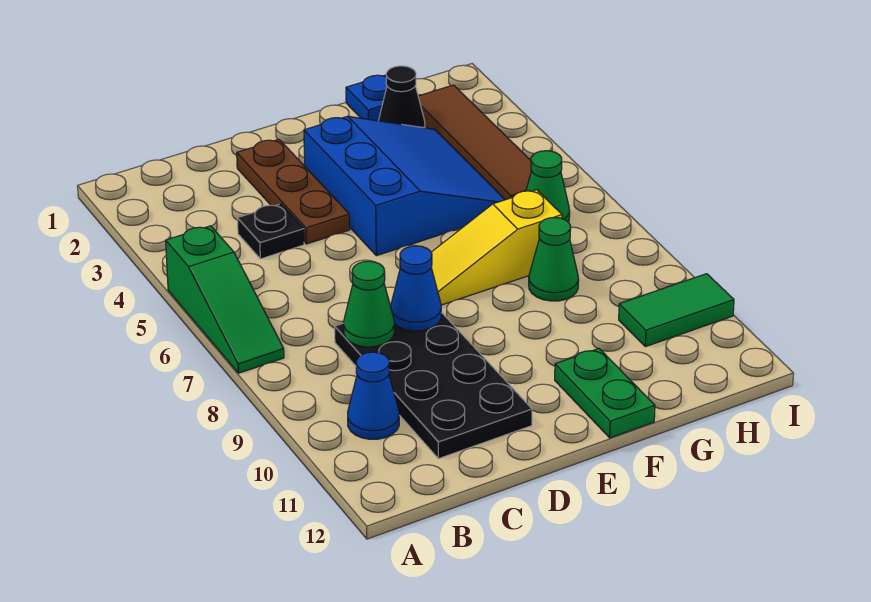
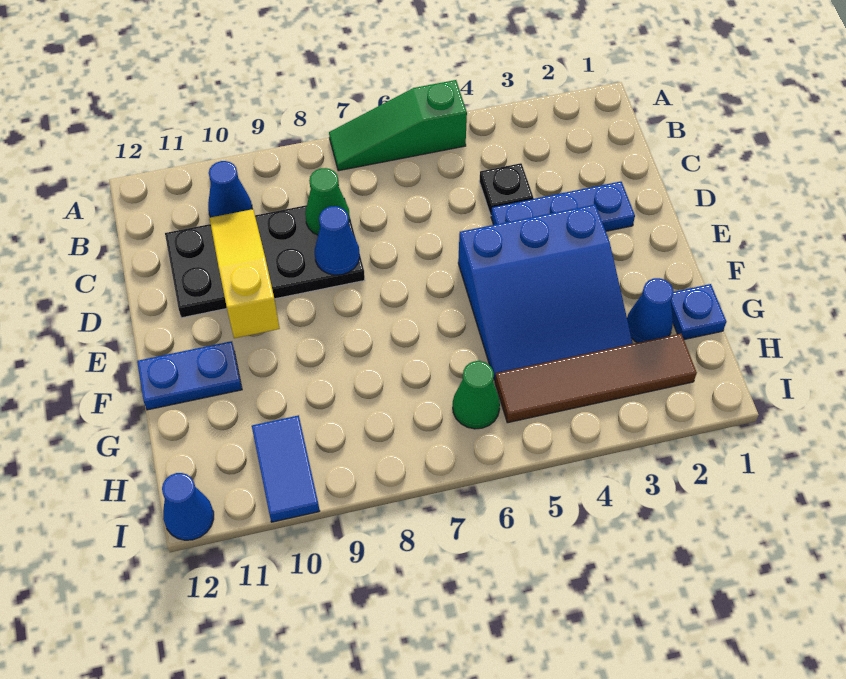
brown plate D2:D4 level 1 -> blue plate D2:D4 level 1
yellow slope E7:G7 level 1 top G -> yellow slope C10:E10 level 2 top E
green plate F11:F12 level 1 -> blue plate F11:F12 level 1
black cone G2 level 1 -> blue cone G2 level 1
green cone G8 level 1 -> none
green tile H10:I10 level 1 -> blue tile H10:I10 level 1
none -> blue cone I12 level 1

